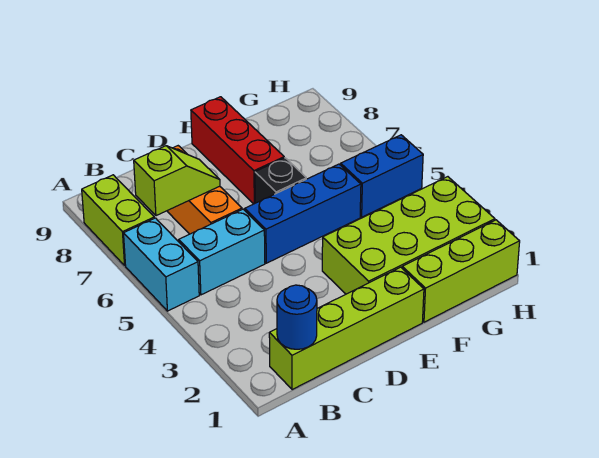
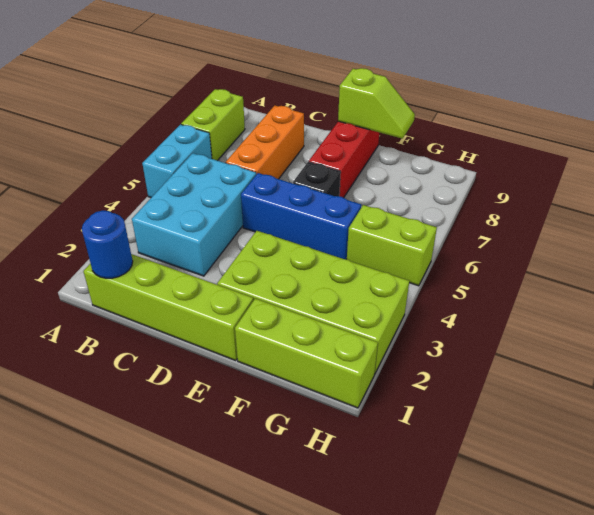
cyan brick B5:C5 level 1 -> cyan brick B3:C5 level 1
lime slope B7:C7 level 2 top B -> lime slope E9:F9 level 2 top E
blue brick G5:H5 level 1 -> lime brick G5:H5 level 1

